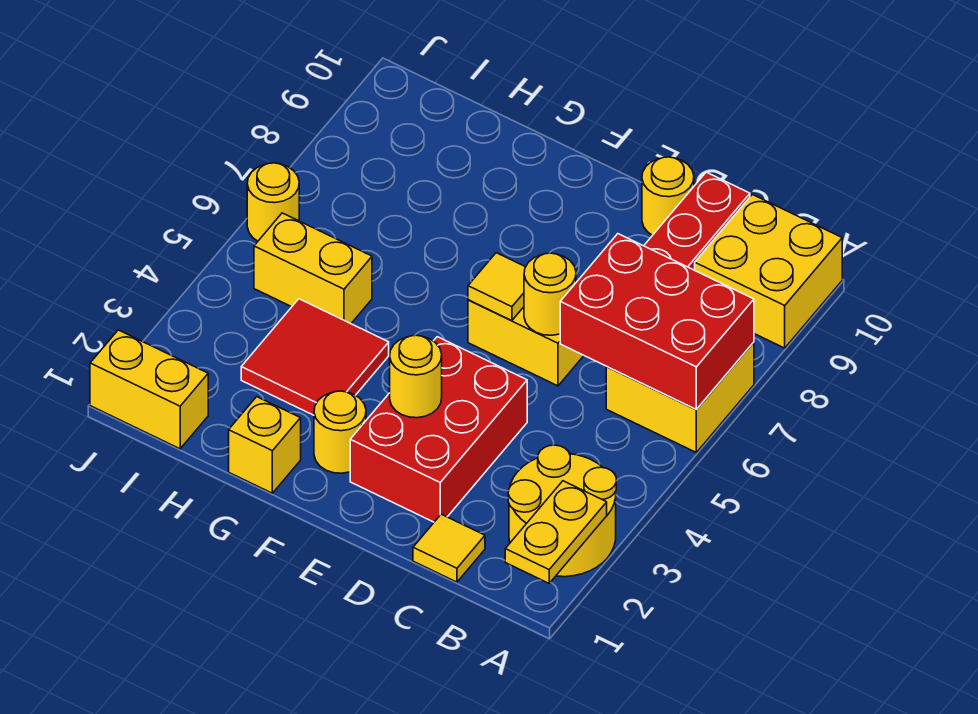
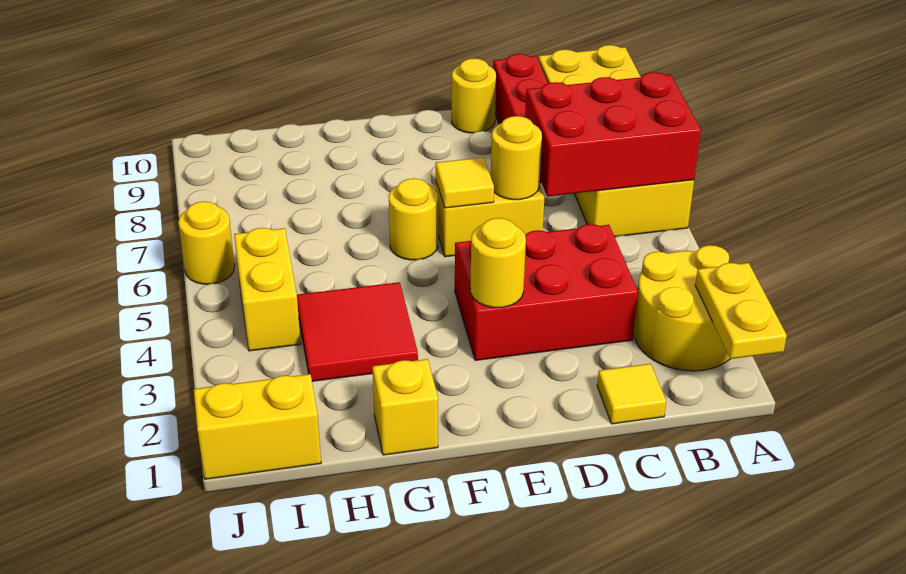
red brick D2:E4 level 1 -> red brick C3:E4 level 1
yellow round brick F2 level 1 -> yellow round brick F6 level 1
yellow brick H5:I5 level 1 -> yellow brick I4:I5 level 1

